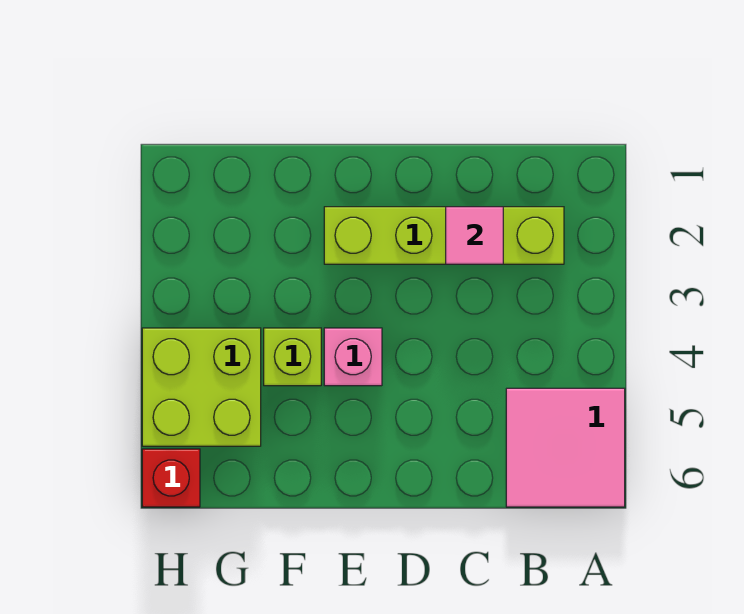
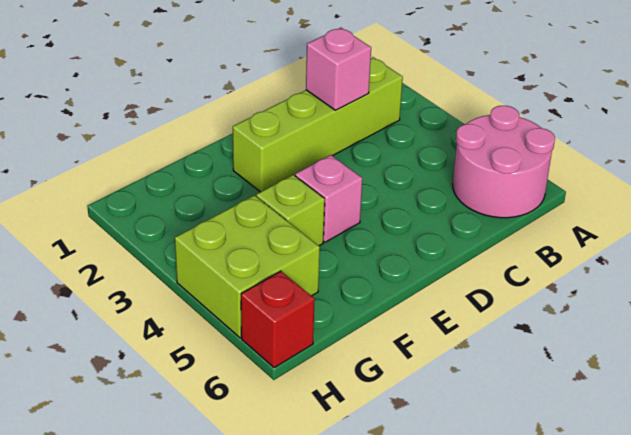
pink tile A5:B6 level 1 -> pink round brick A5:B6 level 1
pink tile C2 level 2 -> pink brick C2 level 2

